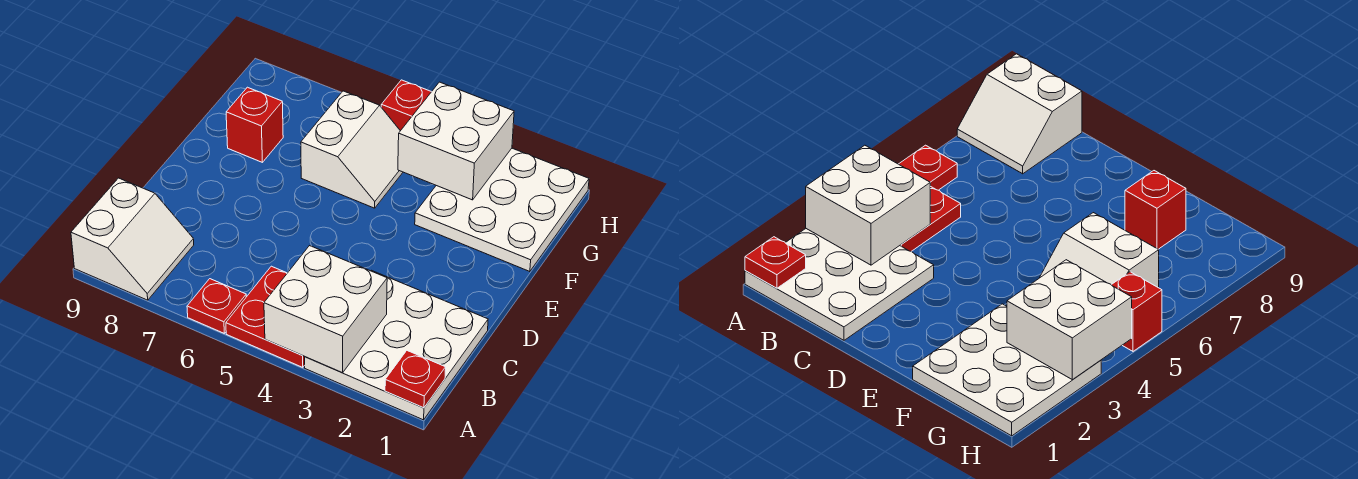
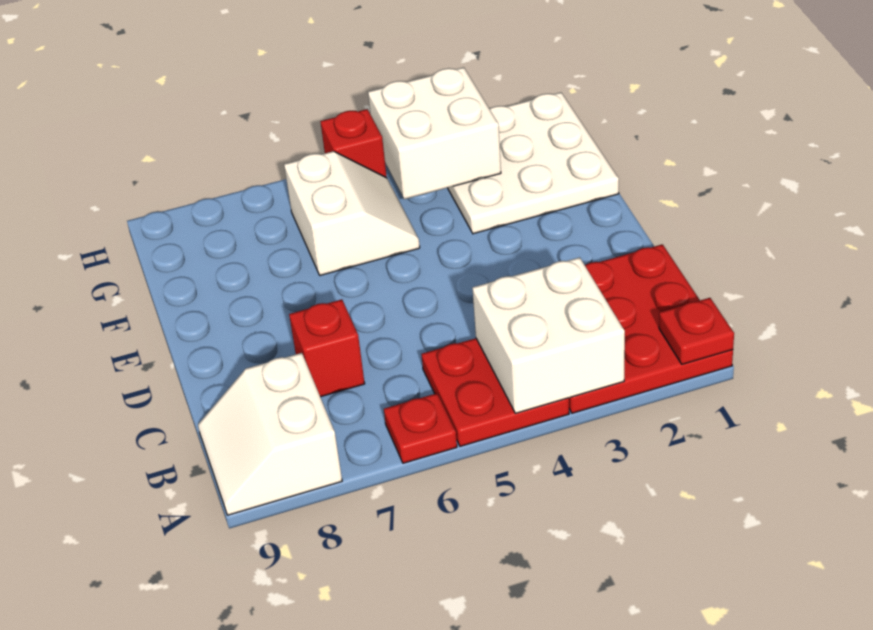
white plate A1:C3 level 1 -> red plate A1:C3 level 1
white slope A8:B9 level 1 top 9 -> white slope A8:B9 level 1 top 8
red brick F8 level 1 -> red brick C7 level 1

